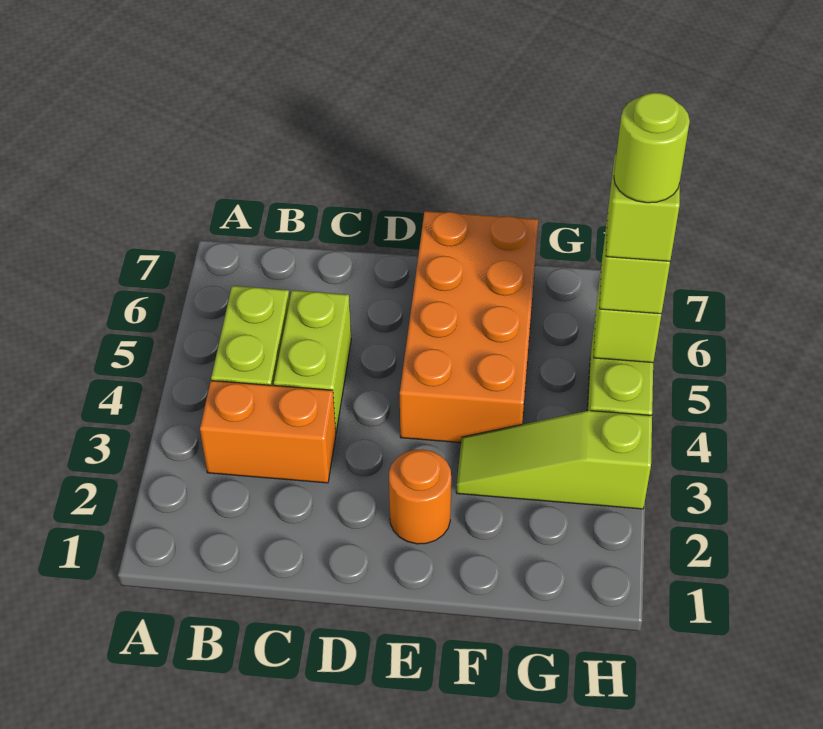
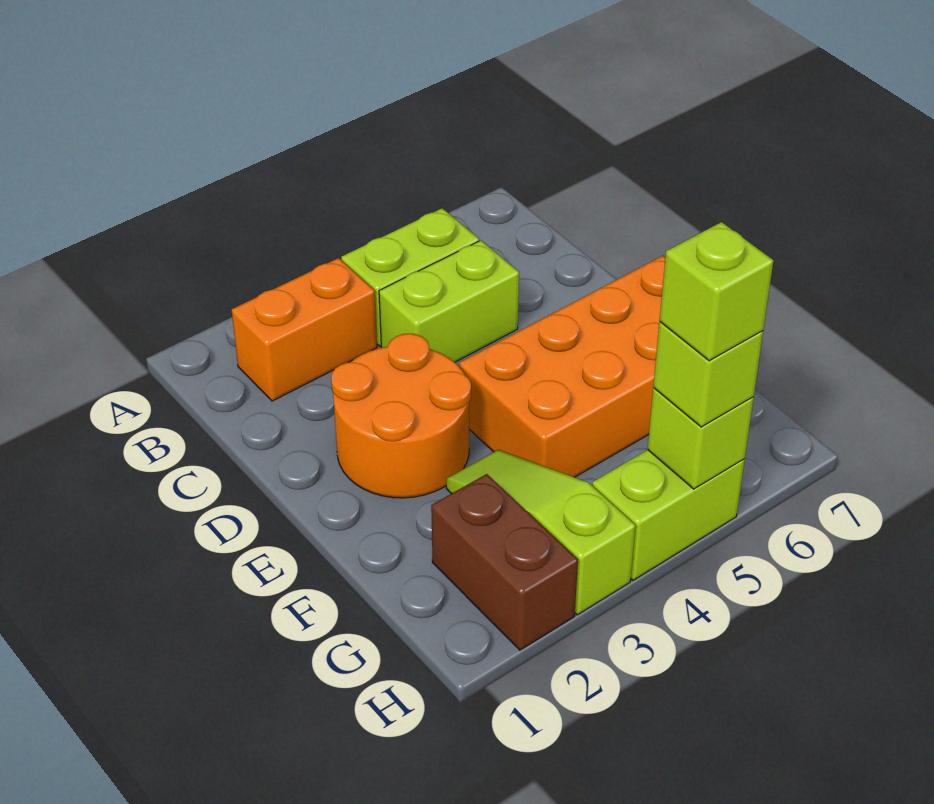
orange brick B3:C3 level 1 -> orange brick B2:B3 level 1
orange round brick E2 level 1 -> orange round brick D2:E3 level 1
none -> brown brick G2:H2 level 1
lime round brick H5 level 5 -> none

